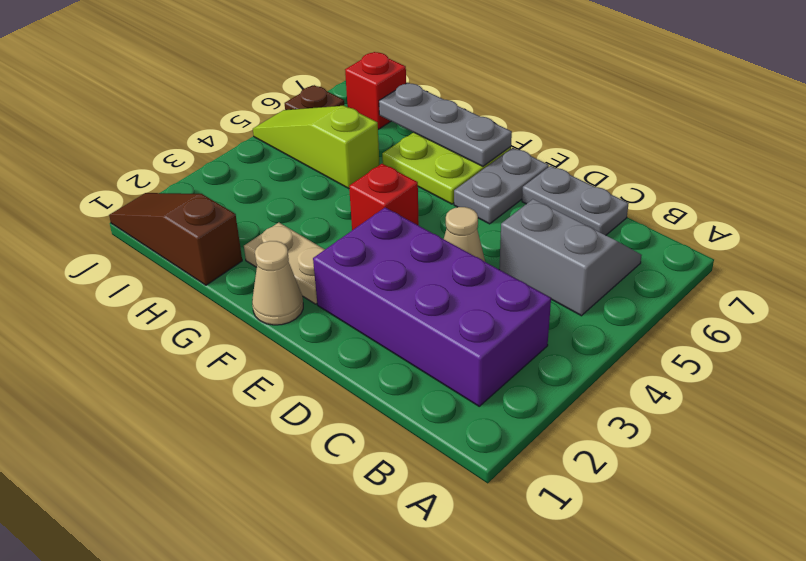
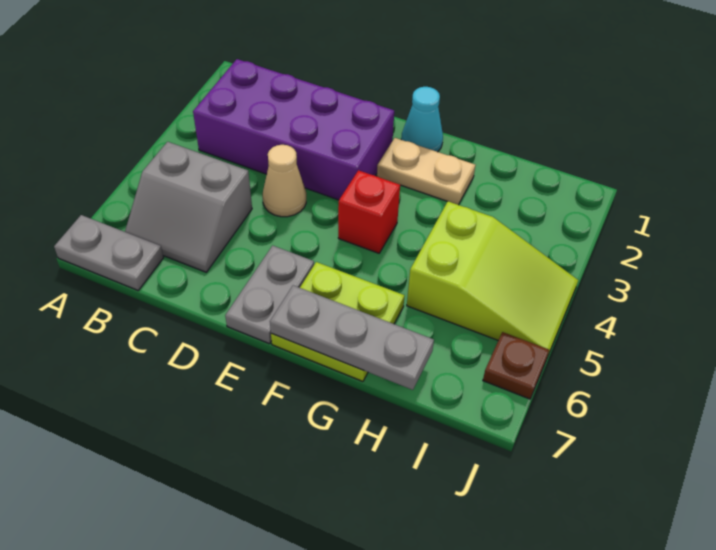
grey plate C7:D7 level 1 -> grey plate A7:B7 level 1
tan cone F1 level 1 -> cyan cone F1 level 1
brown slope H1:J1 level 1 top H -> none
lime slope H5:J5 level 1 top H -> lime slope H4:J5 level 1 top H
red brick I7 level 1 -> none

